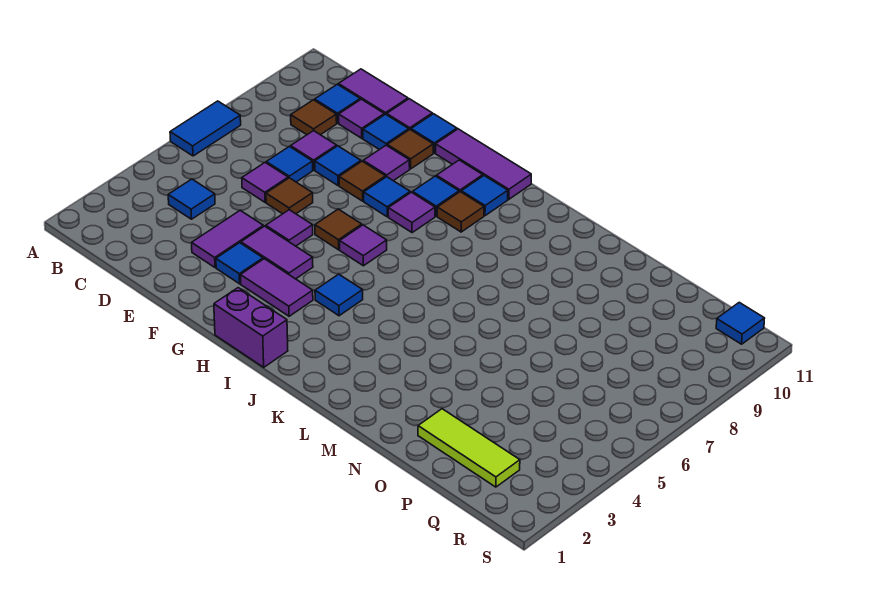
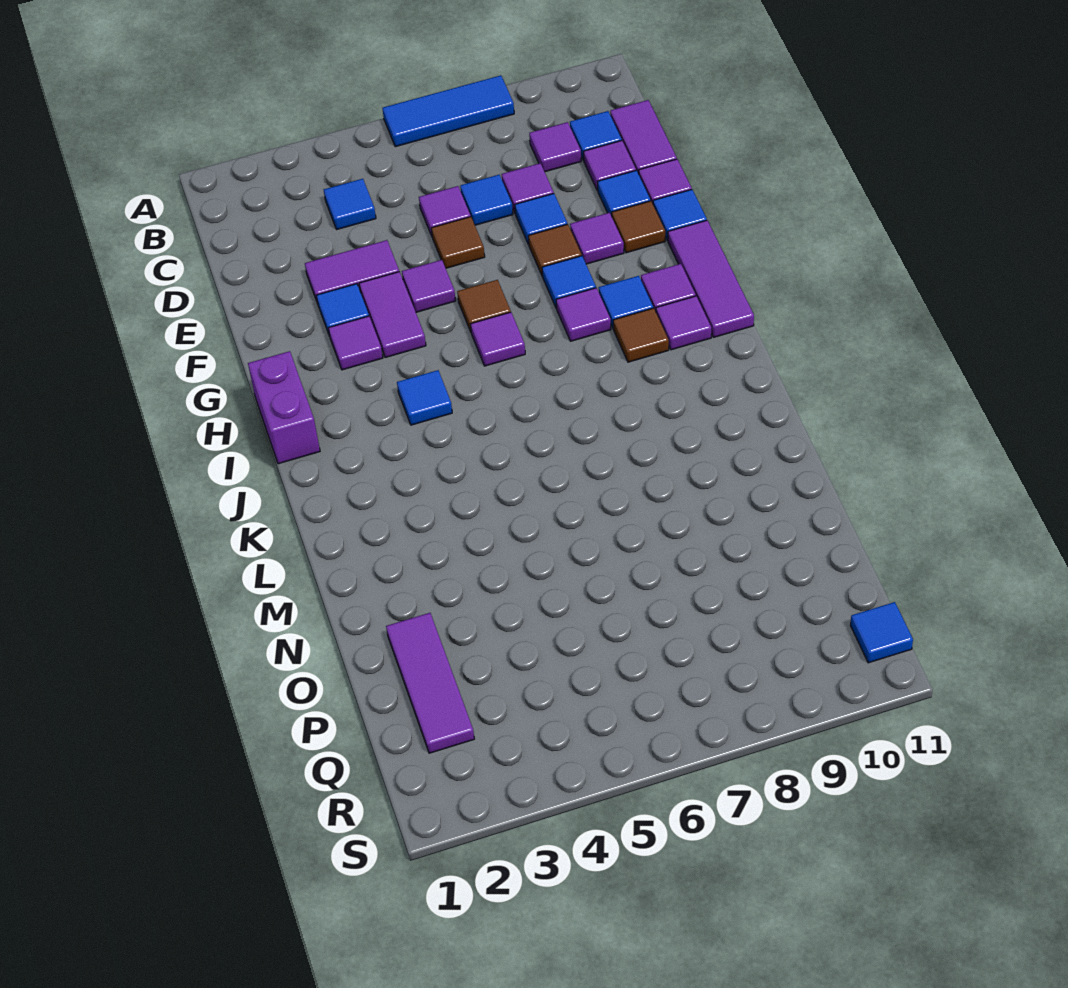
blue tile A6:A7 level 1 -> blue tile A6:A8 level 1
brown tile C9 level 1 -> purple tile C9 level 1
purple tile G3:H3 level 1 -> purple tile G3 level 1
blue tile I10 level 1 -> purple tile I10 level 1
lime tile O2:Q2 level 1 -> purple tile O2:Q2 level 1

